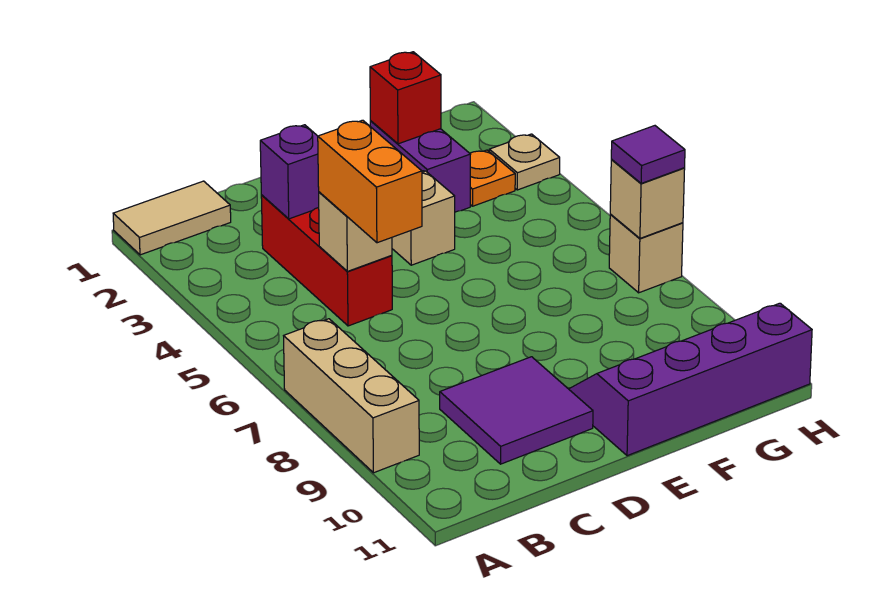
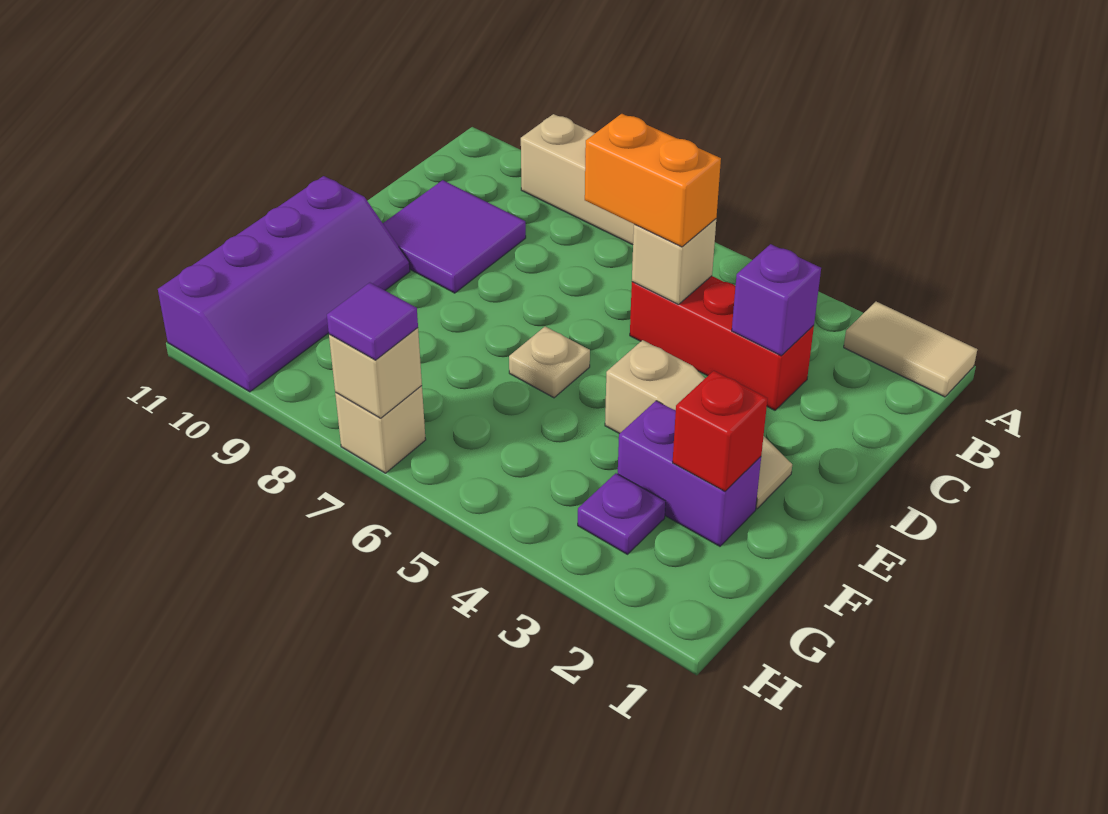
tan tile A1:B1 level 1 -> tan tile A1:A2 level 1
orange plate G3 level 1 -> purple plate G3 level 1
tan plate H3 level 1 -> tan plate E6 level 1

